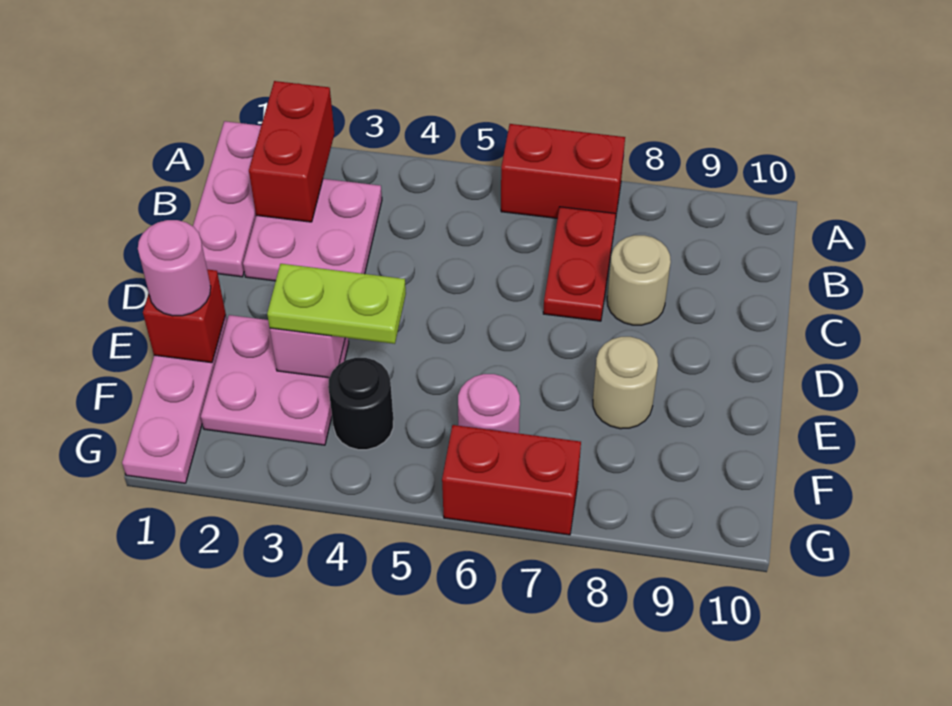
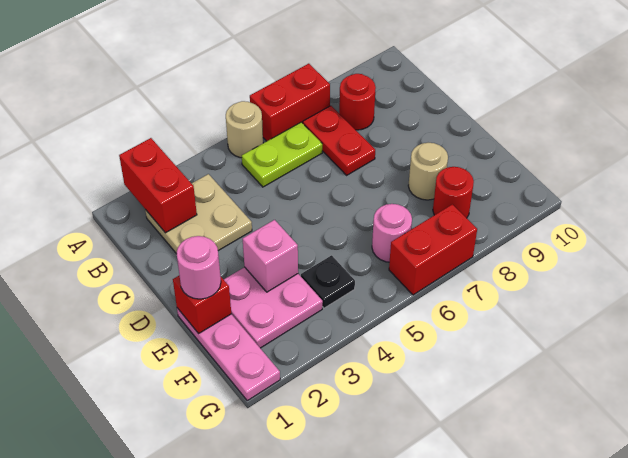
pink plate A1:C1 level 1 -> none
pink plate B2:C3 level 1 -> tan plate B2:C3 level 1
none -> red round brick B8 level 1
tan round brick C8 level 1 -> tan round brick A5 level 1
lime plate E3:E4 level 3 -> lime plate B5:B6 level 1
black round brick F4 level 1 -> black plate F4 level 1
none -> red round brick F8 level 1

